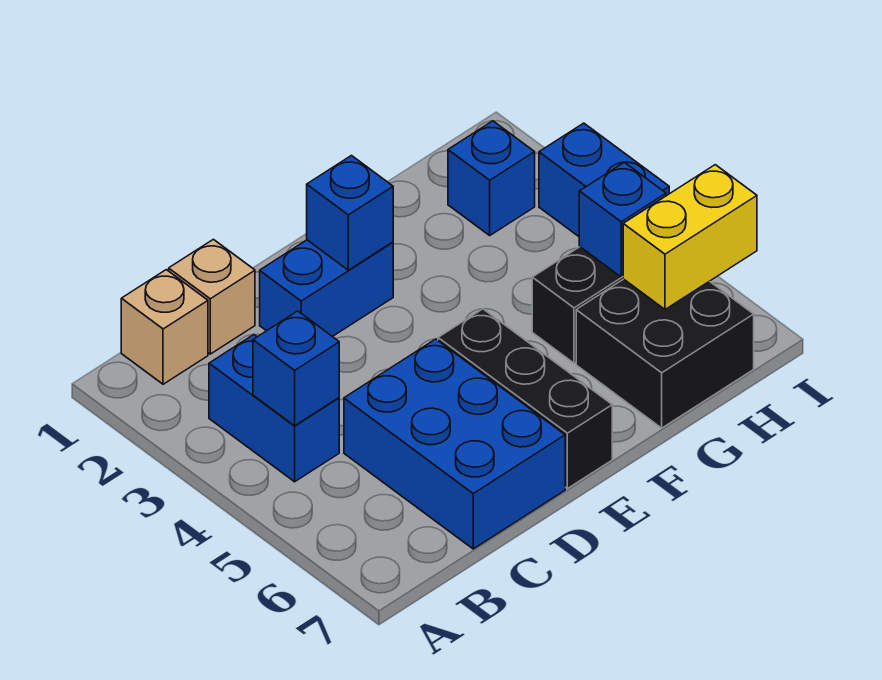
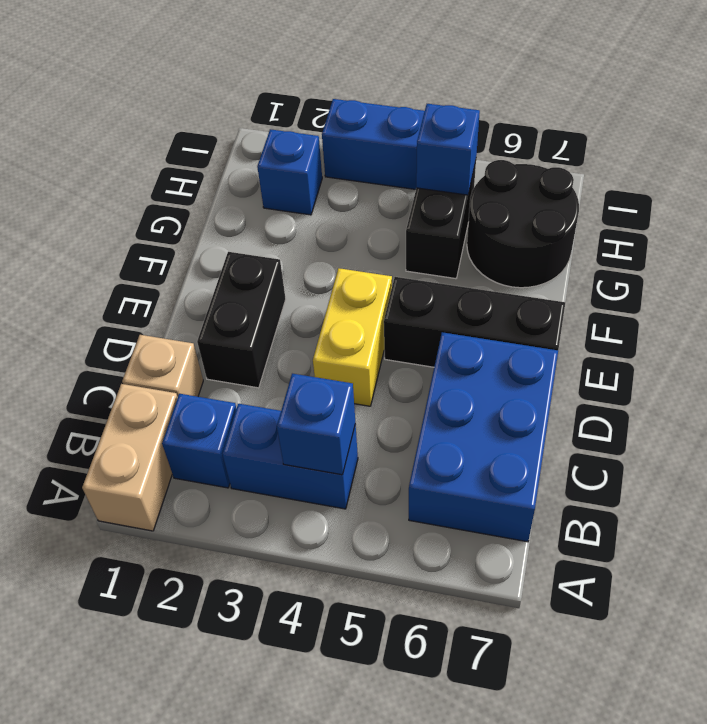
tan brick B1 level 1 -> tan brick A1:B1 level 1
blue brick C5:D7 level 1 -> blue brick B6:D7 level 1
blue brick D2:E2 level 1 -> black brick D2:E2 level 1
blue brick E2 level 2 -> blue brick B2 level 1
black brick G6:H7 level 1 -> black round brick G6:H7 level 1
yellow brick H6:I6 level 2 -> yellow brick D4:E4 level 1

